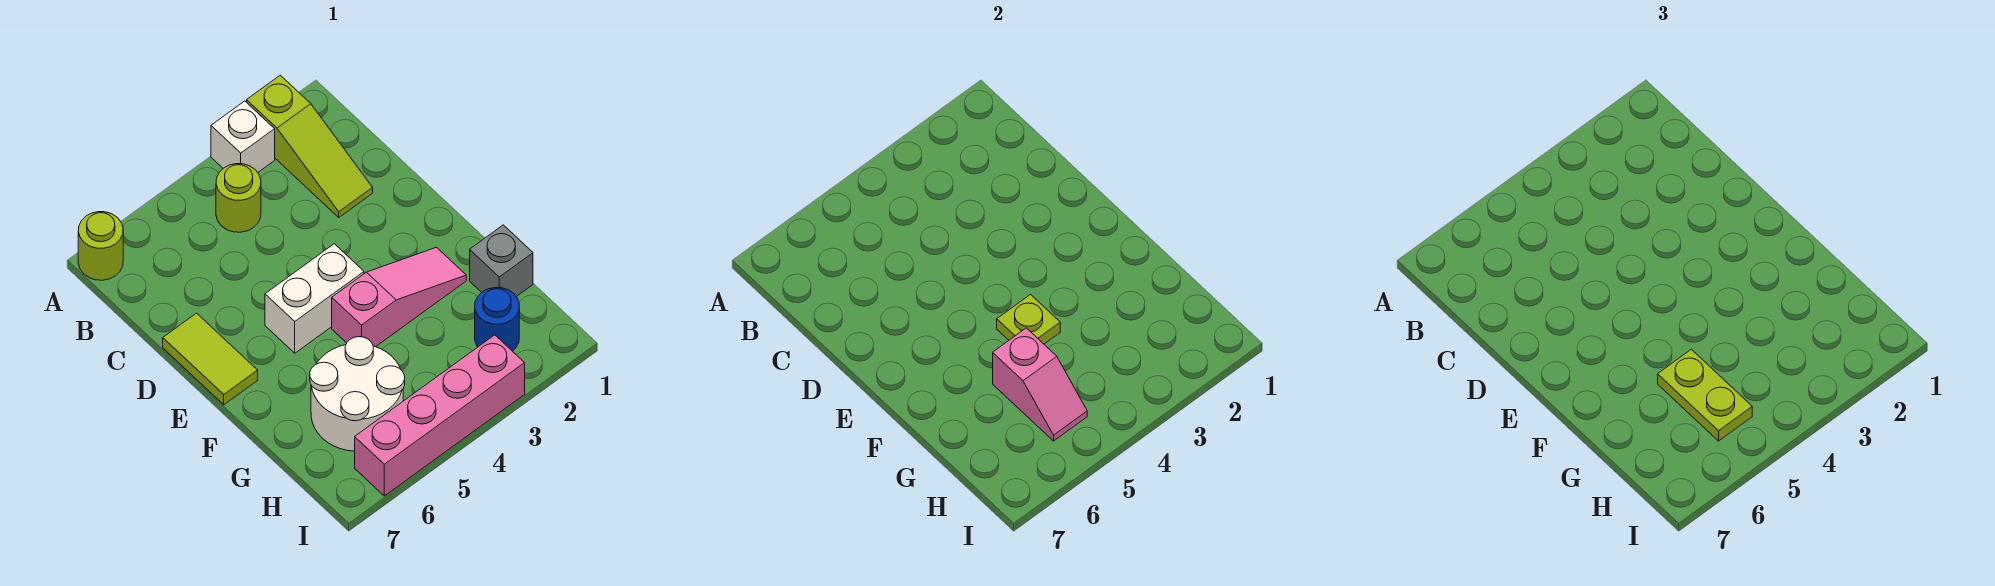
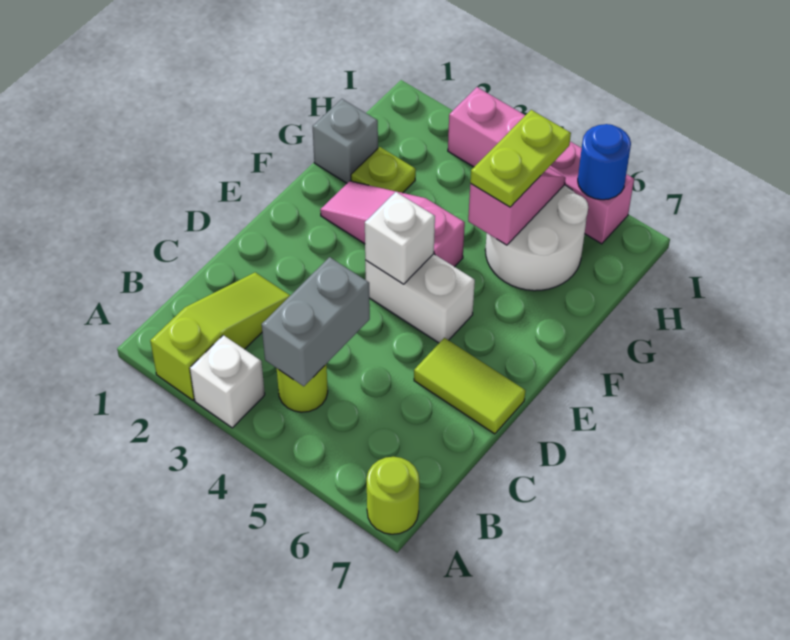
none -> grey brick B4:C4 level 2
lime tile D7:E7 level 1 -> lime tile D6:D7 level 1
none -> white brick E4 level 2
lime plate F4 level 2 -> lime plate G2 level 1
blue round brick H2 level 1 -> blue round brick I6 level 2

